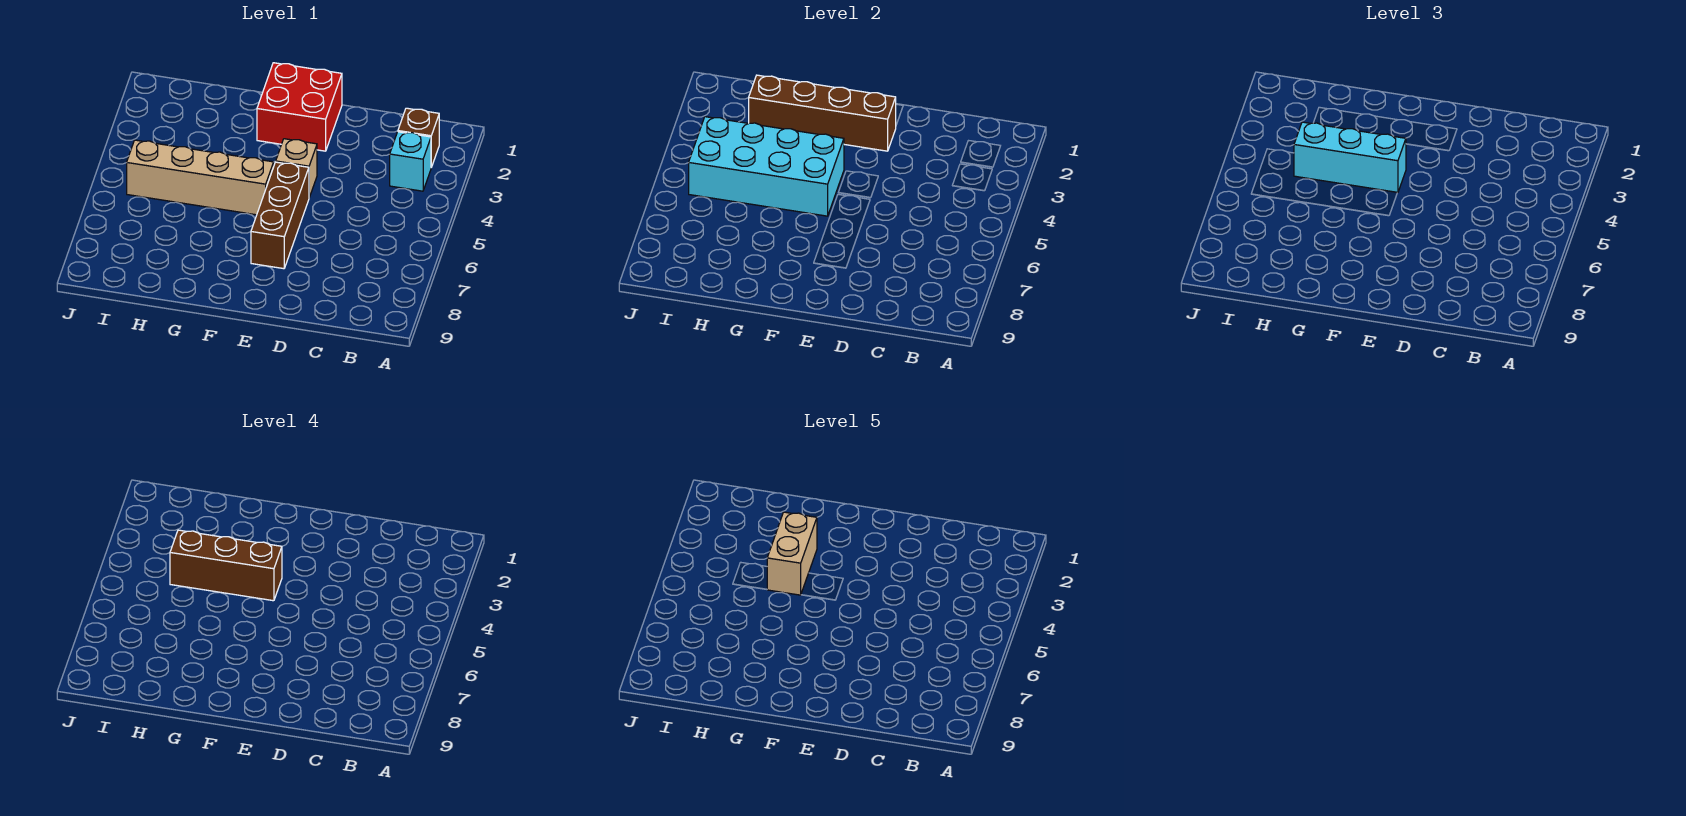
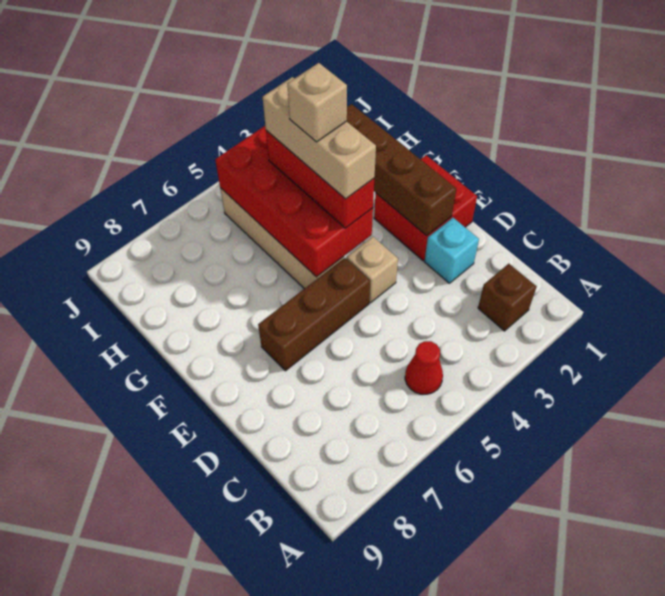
cyan brick B3 level 1 -> cyan brick D2 level 1
none -> red cone B5 level 1
cyan brick F4:I5 level 2 -> red brick F4:I5 level 2
cyan brick F4:H4 level 3 -> red brick F4:H4 level 3
brown brick F4:H4 level 4 -> tan brick F4:H4 level 4
tan brick G3:G4 level 5 -> tan brick G4 level 5

